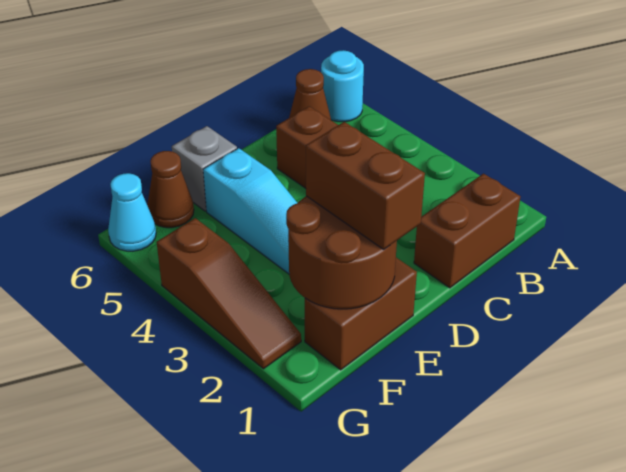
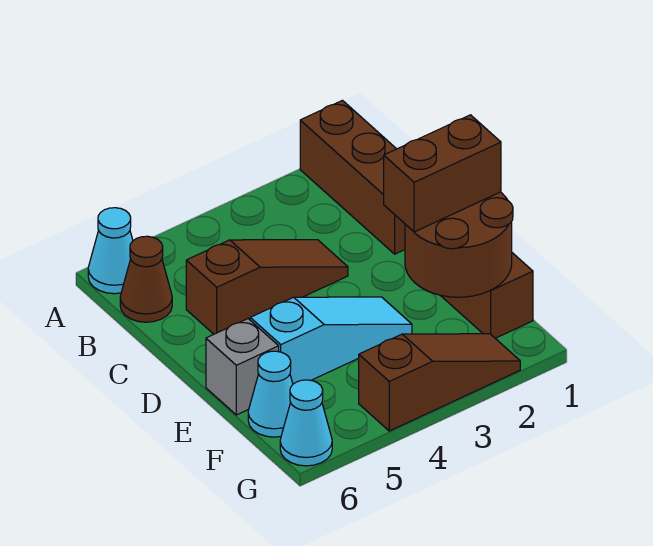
cyan round brick A6 level 1 -> cyan cone A6 level 1
brown brick B1:C1 level 1 -> brown brick A1:C1 level 1
brown cone F6 level 1 -> cyan cone F6 level 1

